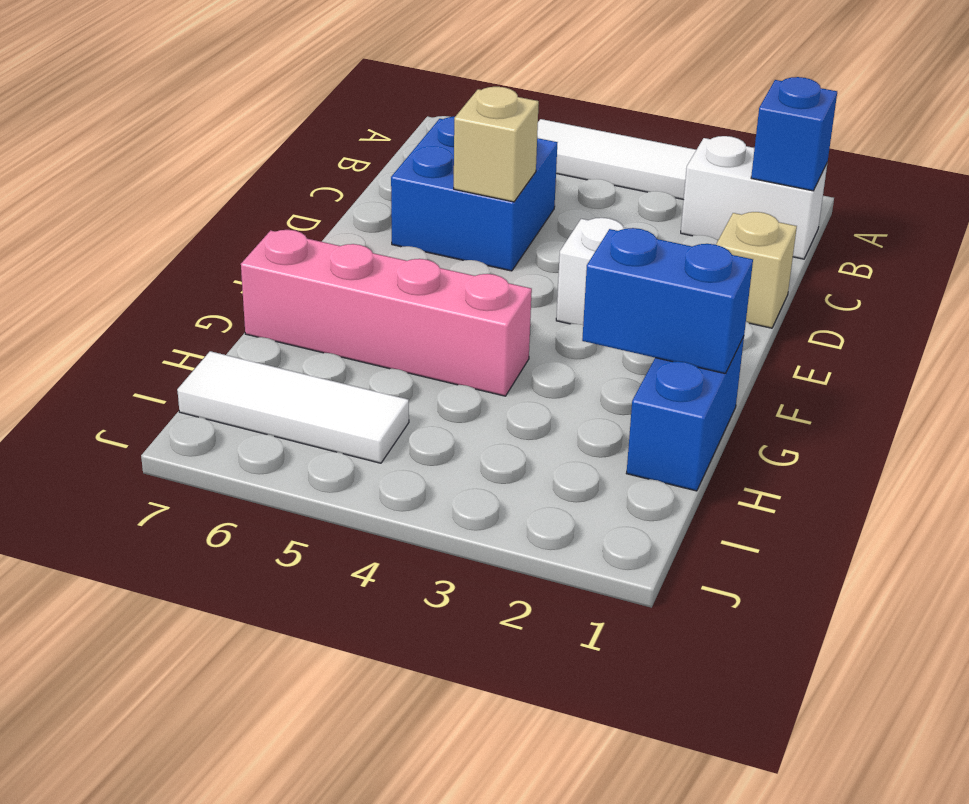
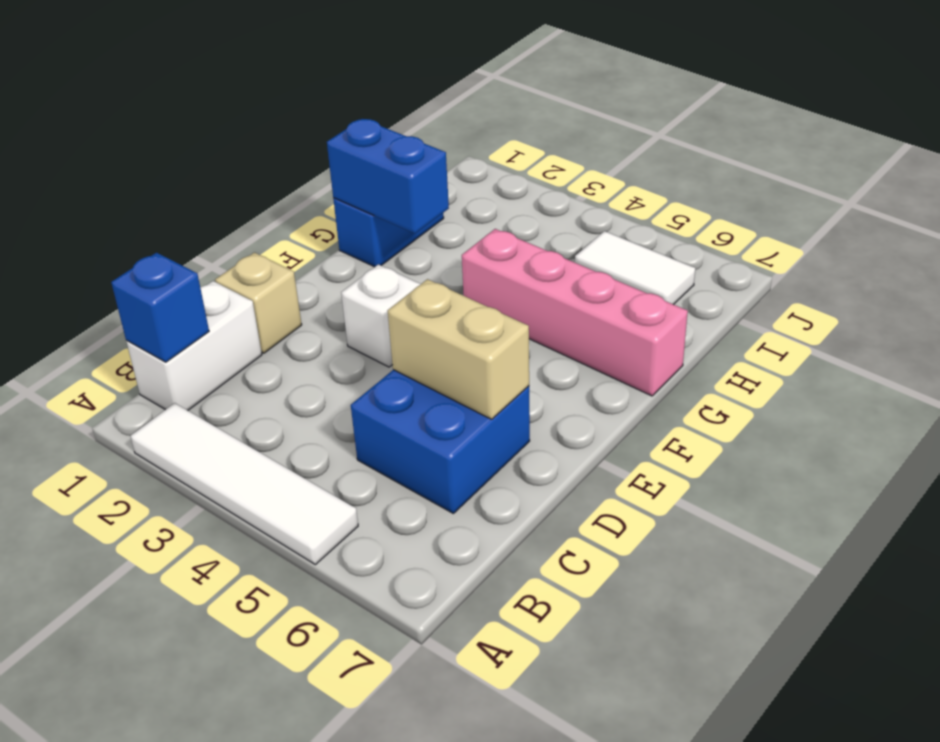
white brick B1:B2 level 1 -> white brick B1:C1 level 1
tan brick D5 level 2 -> tan brick D5:D6 level 2
white tile I5:I7 level 1 -> white tile I5:I6 level 1

